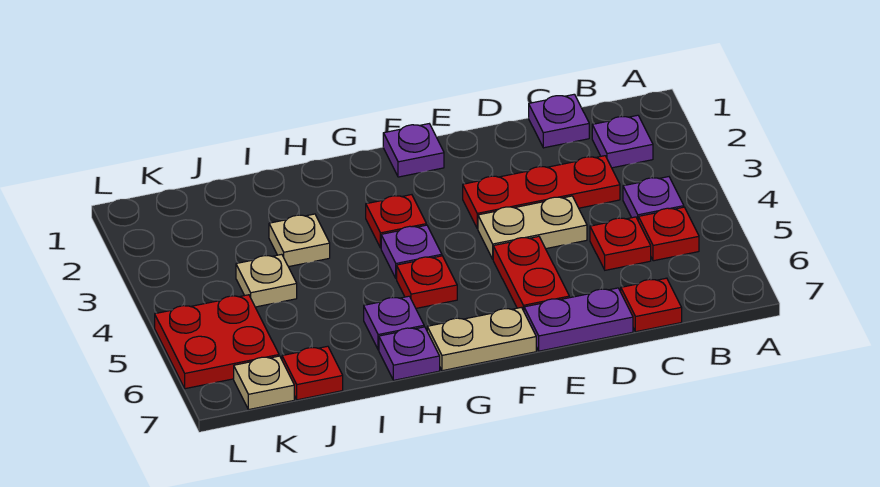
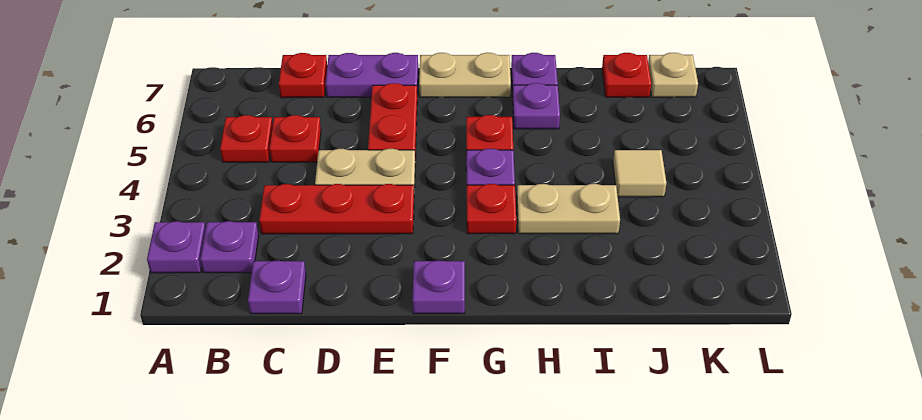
purple plate B4 level 1 -> purple plate A2 level 1
tan plate I3 level 1 -> tan plate H3:I3 level 1
tan plate J4 level 1 -> tan tile J4 level 1
red plate K5:L6 level 1 -> none

